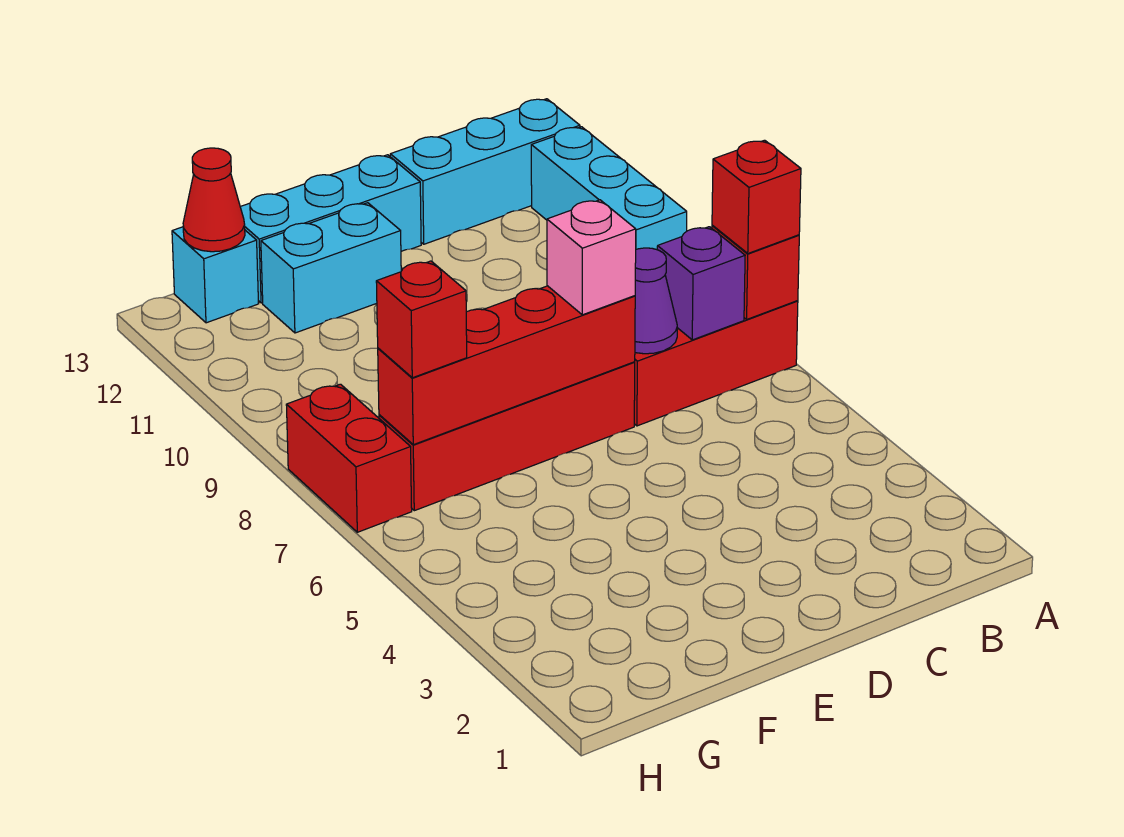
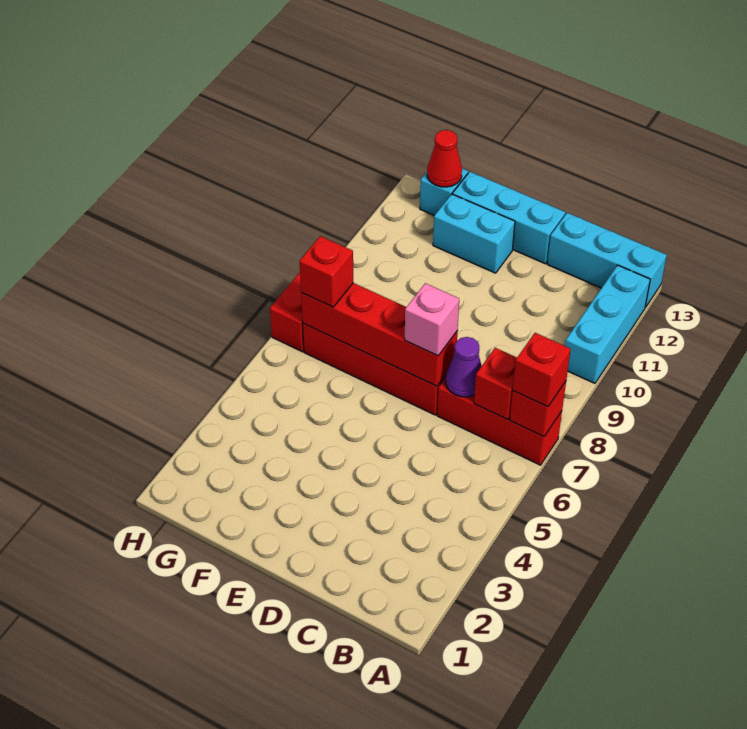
purple brick B7 level 2 -> red brick B7 level 2

